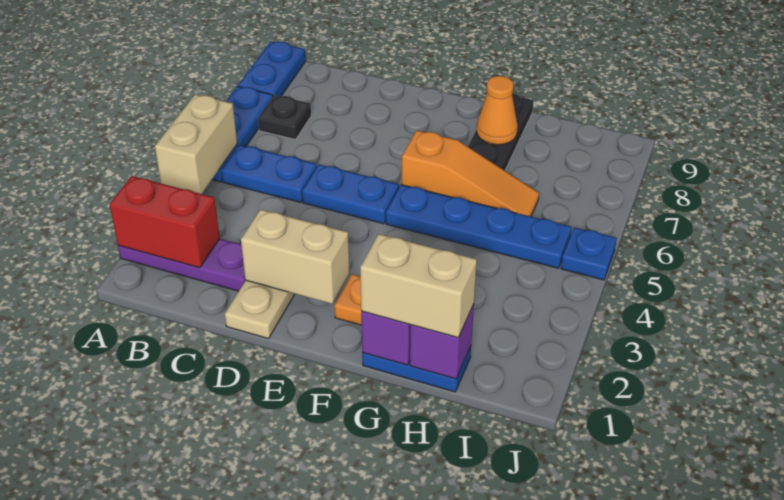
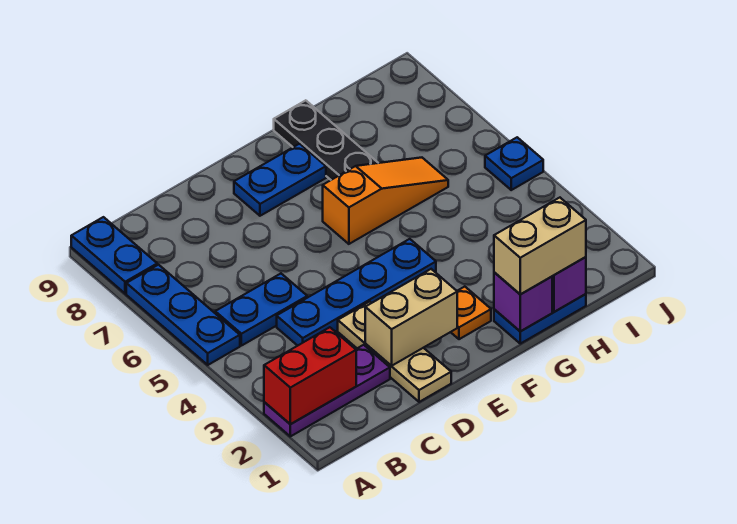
tan brick A4:A5 level 2 -> none
black plate B7 level 1 -> none
blue plate D5:E5 level 1 -> blue plate E8:F8 level 1
blue plate F5:I5 level 1 -> blue plate C4:F4 level 1
orange cone G8 level 2 -> none

